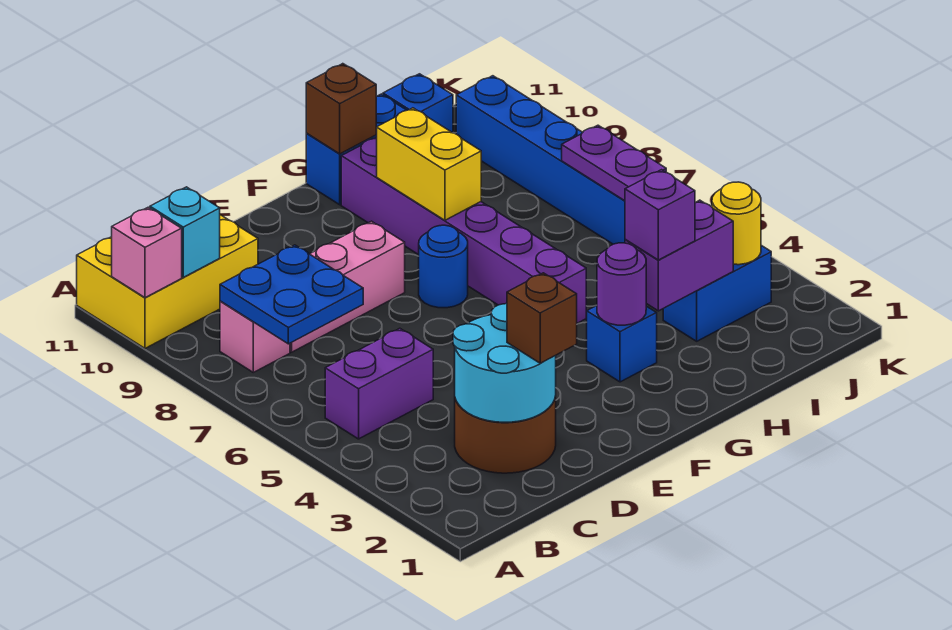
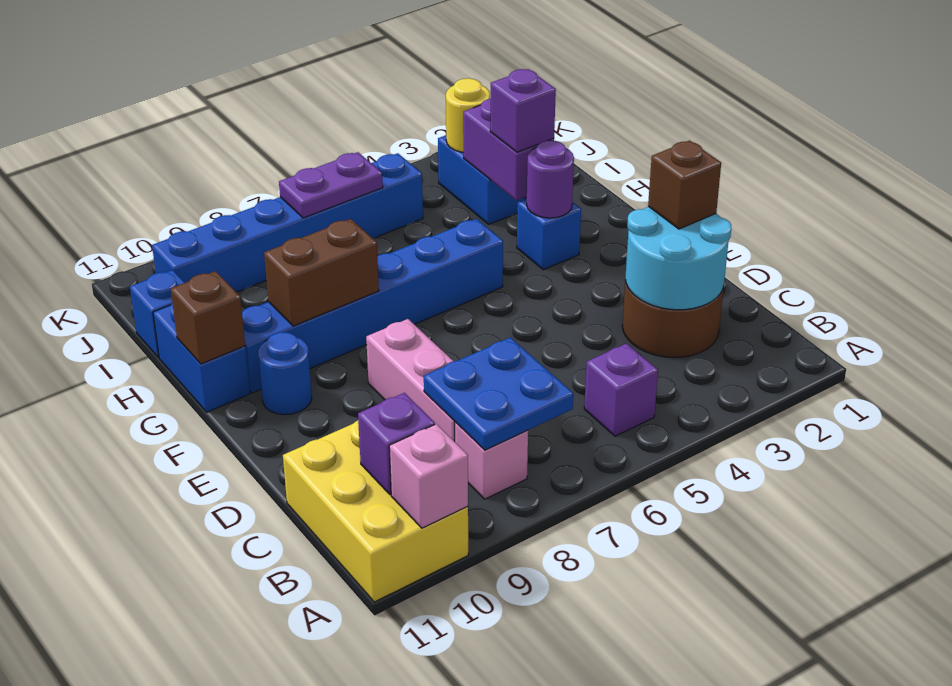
purple brick B5:C5 level 1 -> purple brick B5 level 1
cyan brick B10 level 2 -> purple brick B10 level 2
blue round brick F7 level 1 -> blue round brick F10 level 1
purple brick G5:G10 level 1 -> blue brick G5:G10 level 1
yellow brick G8:G9 level 2 -> brown brick G8:G9 level 2

